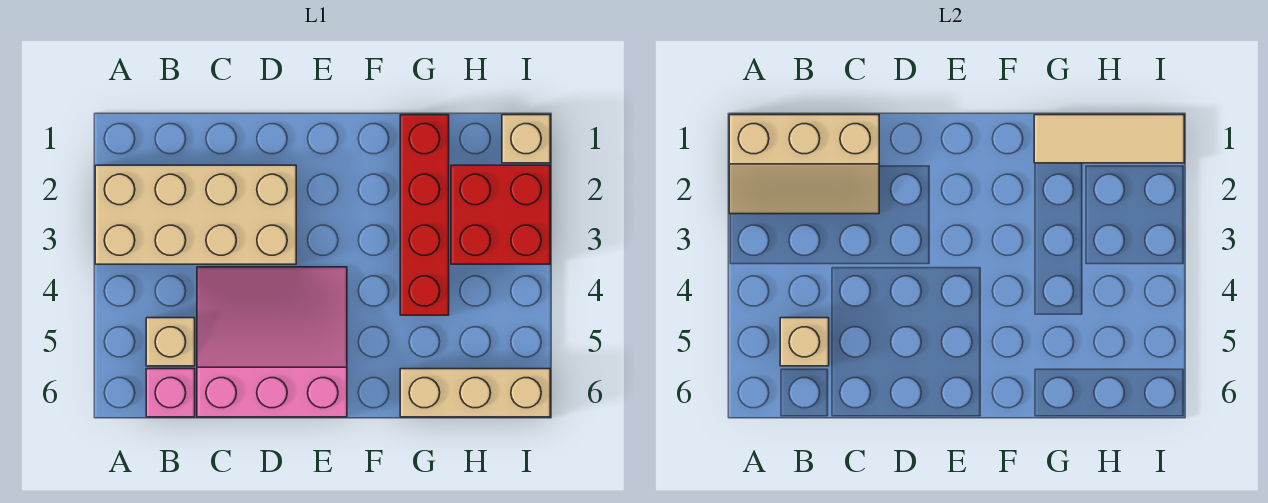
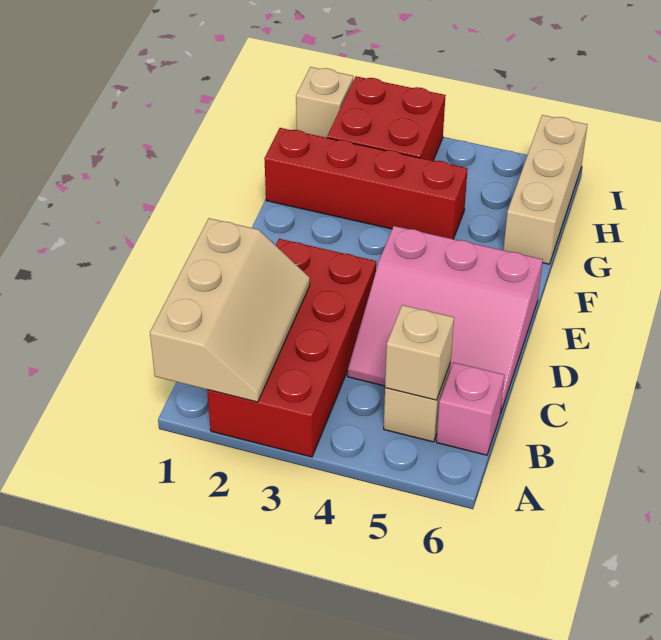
tan brick A2:D3 level 1 -> red brick A2:D3 level 1
pink slope C4:E6 level 1 top 6 -> pink slope C4:E6 level 1 top E
tan tile G1:I1 level 2 -> none

